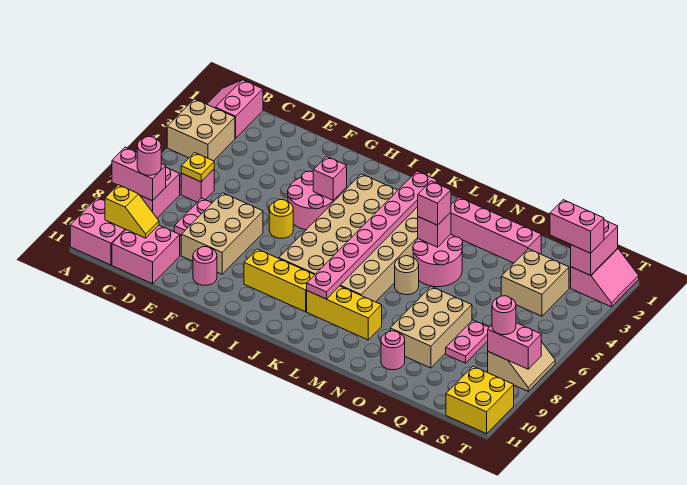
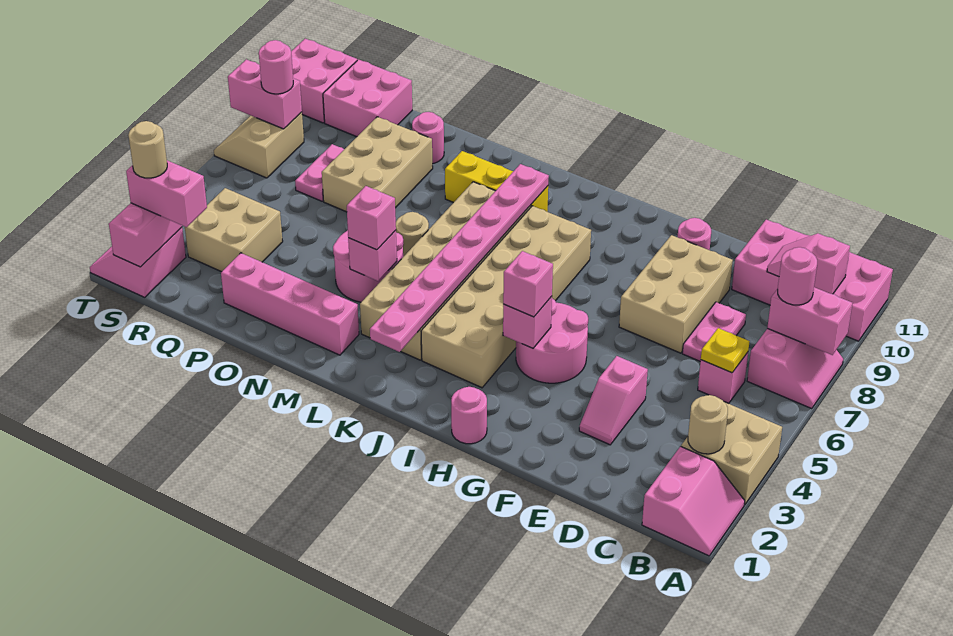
none -> tan round brick B3 level 2
yellow slope B10:C10 level 2 top B -> pink slope B10:C10 level 2 top B
none -> pink slope E3:E4 level 1 top 4
yellow round brick G6 level 1 -> none
none -> pink round brick H1 level 1
none -> pink brick H4 level 3
yellow brick H9:J9 level 1 -> none
none -> pink brick Q10:R11 level 1
none -> tan round brick S2 level 4
yellow brick S10:T11 level 1 -> pink brick S10:T11 level 1

